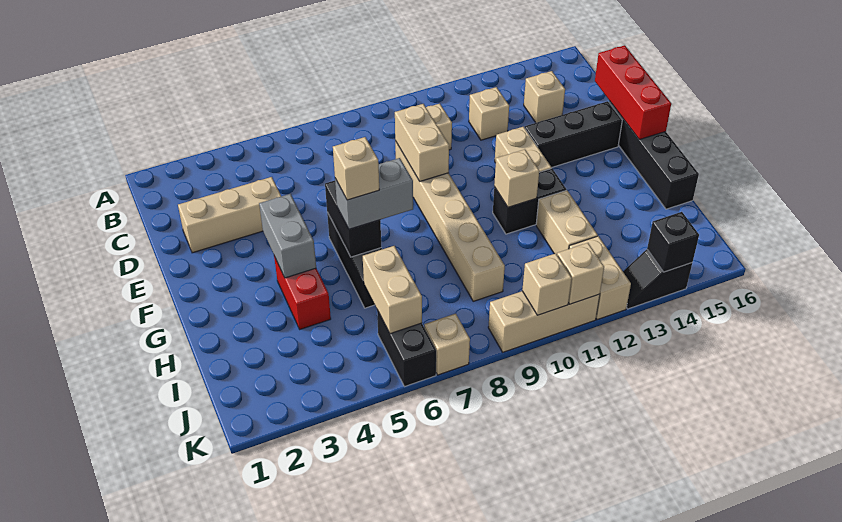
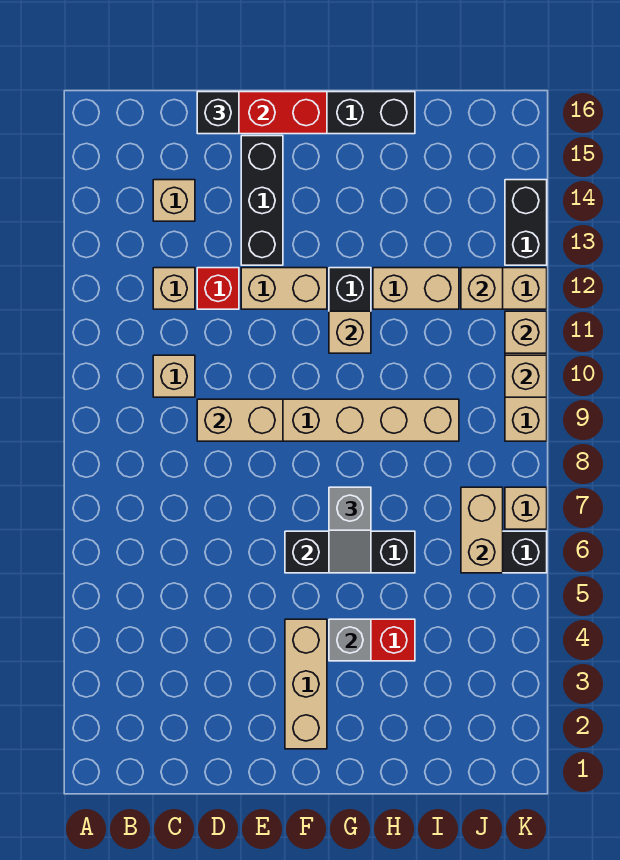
tan brick D2:D4 level 1 -> tan brick F2:F4 level 1
none -> red brick D12 level 1
grey brick F4:G4 level 2 -> grey brick G4 level 2
grey brick G6:G7 level 3 -> grey slope G6:G7 level 3 top 7
tan brick G6 level 4 -> tan brick J12 level 2
tan brick I6:J6 level 2 -> tan brick J6:J7 level 2
black slope K13:K14 level 1 top 14 -> black brick K13:K14 level 1
black brick K14 level 2 -> black brick D16 level 3

